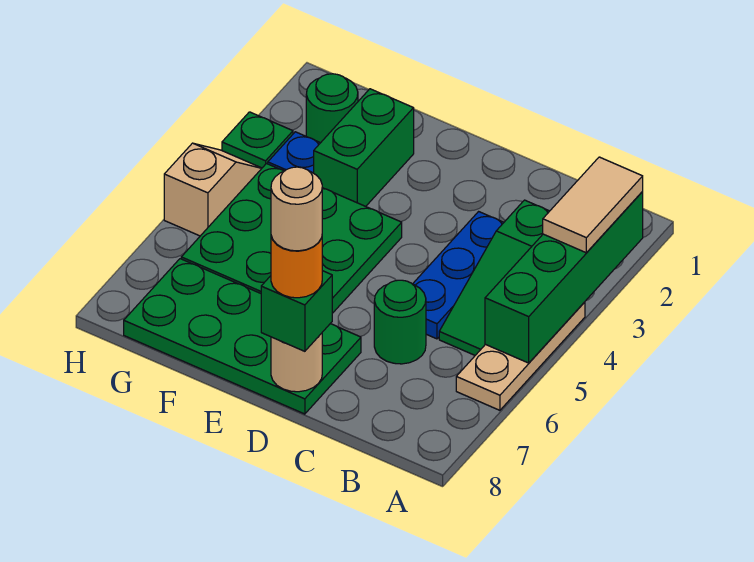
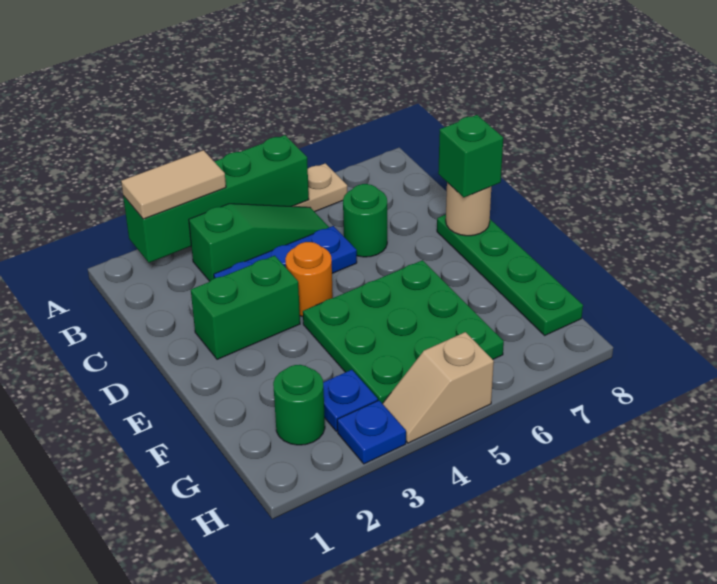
green plate D7:G8 level 1 -> green plate D8:G8 level 1
orange round brick D8 level 4 -> orange round brick D4 level 1
tan round brick D8 level 5 -> none
green brick F2:F3 level 1 -> green brick D2:D3 level 1
green plate H3 level 1 -> blue plate H3 level 1

